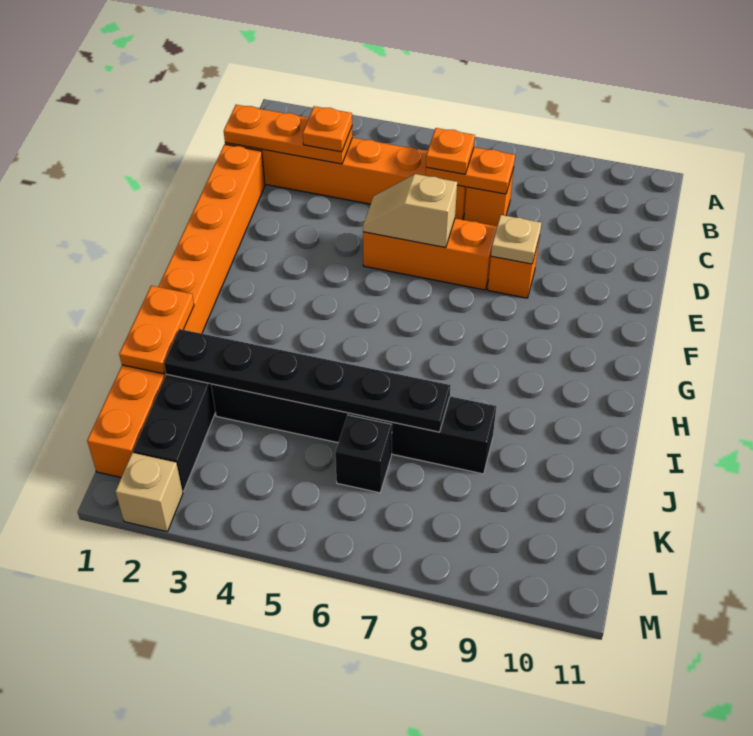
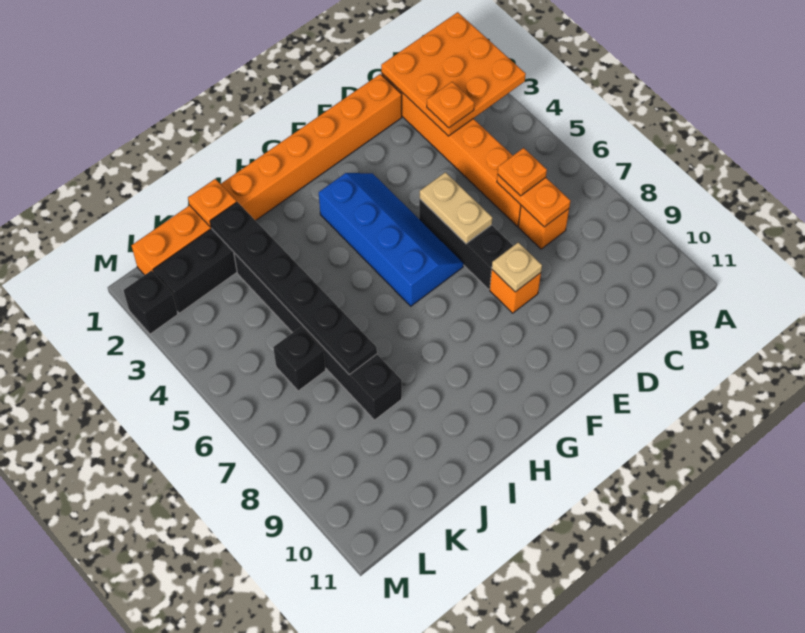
orange plate C1:C3 level 2 -> orange plate A1:C3 level 2
orange brick E5:E7 level 1 -> black brick E5:E7 level 1
tan slope E5:E6 level 2 top 6 -> tan plate E5:E6 level 2
none -> blue slope F3:G6 level 1 top G
orange plate I1:J1 level 2 -> orange plate J1 level 2
tan brick M2 level 1 -> black brick M2 level 1

